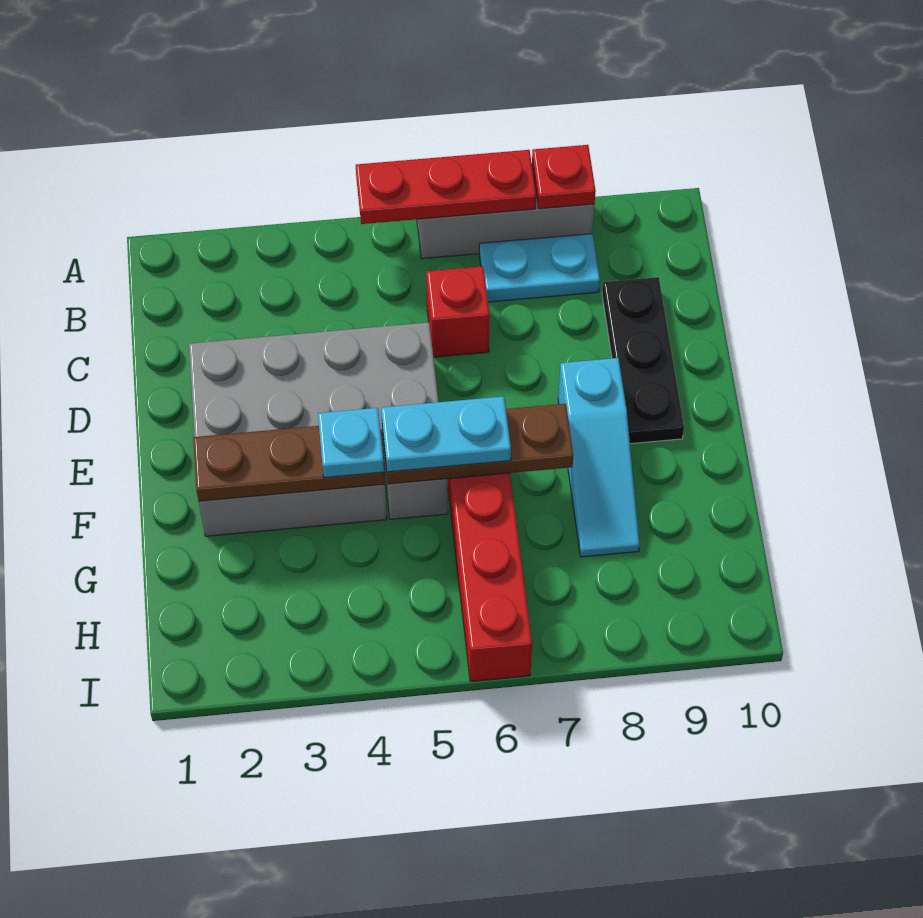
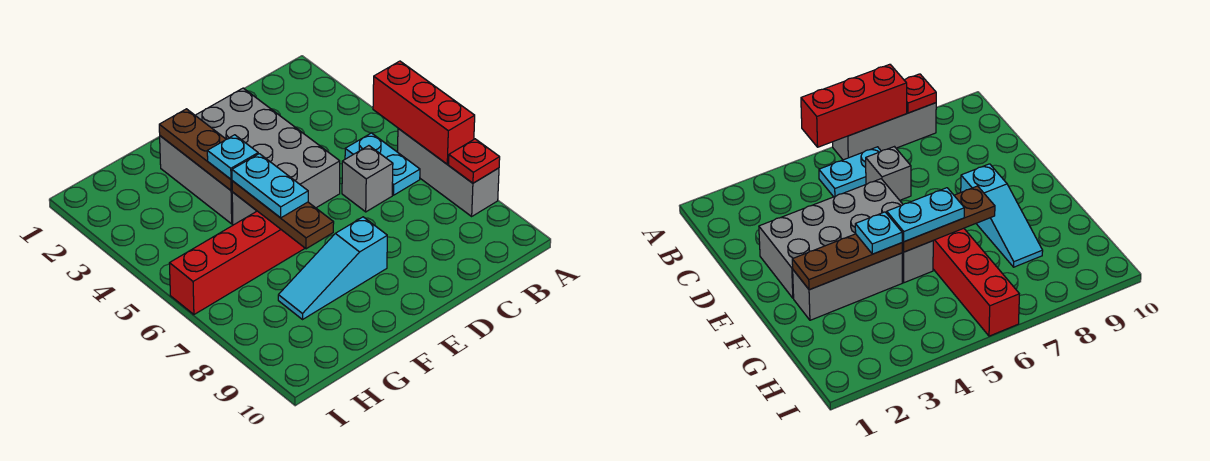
red plate A5:A7 level 2 -> red brick A5:A7 level 2
cyan plate B7:B8 level 1 -> cyan plate B5:B6 level 1
red brick C6 level 1 -> grey brick C6 level 1
black plate C9:E9 level 1 -> none

